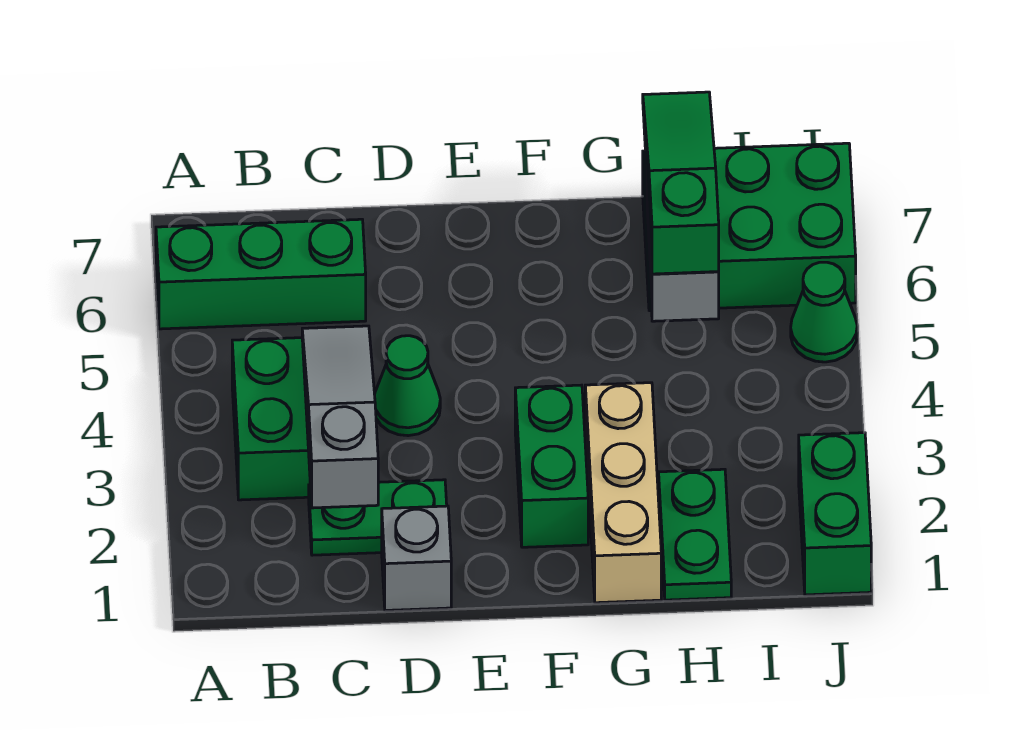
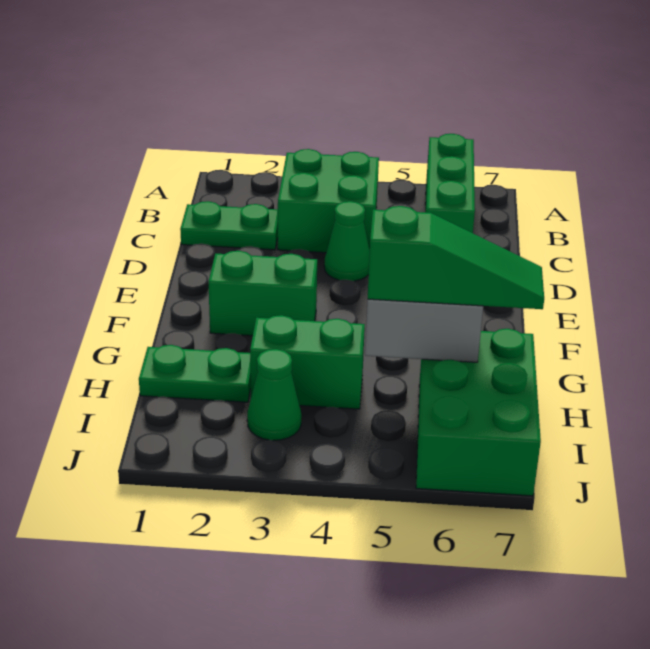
green plate C2:D2 level 1 -> green plate C1:C2 level 1
grey slope C2:C4 level 2 top 2 -> none
grey brick D1 level 1 -> none
tan brick G1:G3 level 1 -> none
green brick J1:J2 level 1 -> green brick H3:H4 level 1
green cone J5 level 1 -> green cone I3 level 1

